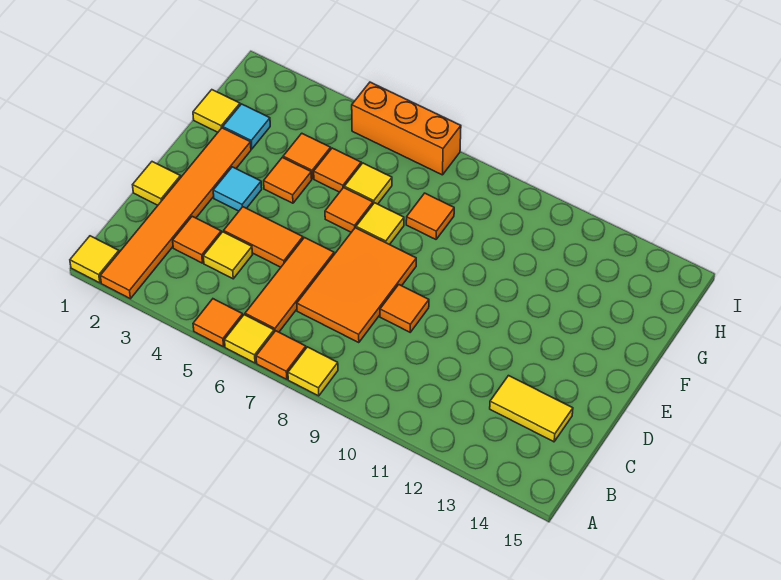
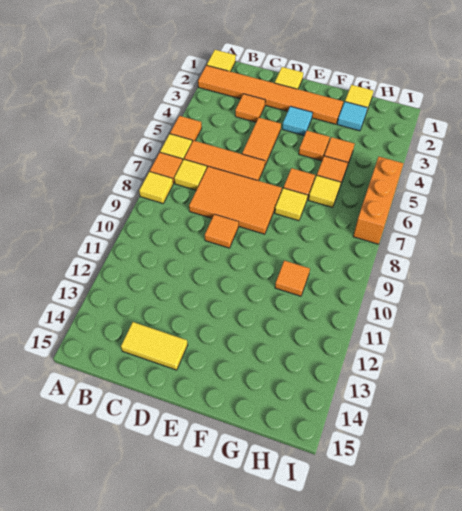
yellow tile C4 level 1 -> yellow tile B7 level 1
yellow tile C13:C14 level 1 -> yellow tile C14:D14 level 1
orange tile G8 level 1 -> orange tile G10 level 1

